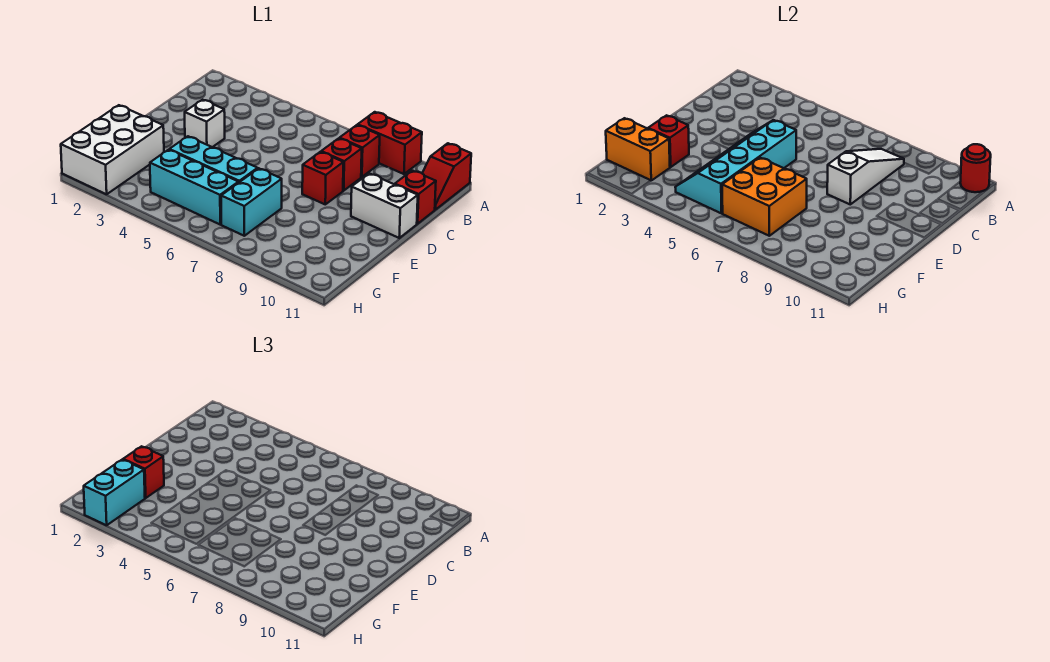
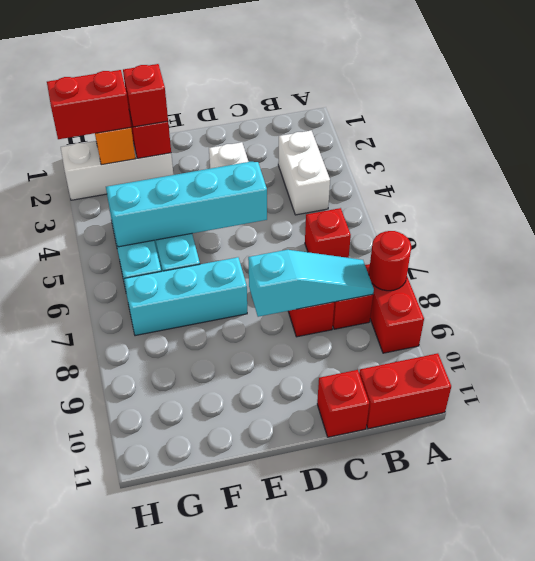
red slope A11:B11 level 1 top A -> red brick A11:B11 level 1
red round brick A11 level 2 -> red round brick A8 level 2
white slope B8:D8 level 2 top D -> cyan slope B8:D8 level 2 top D
red brick D8 level 1 -> red brick B6 level 1
white brick D10:D11 level 1 -> white brick B3:B4 level 1
white brick F1:H2 level 1 -> white brick F2:H2 level 1
orange brick F6:G7 level 2 -> none
cyan brick F7:G7 level 1 -> cyan brick E7:G7 level 1
cyan brick G2:H2 level 3 -> red brick G2:H2 level 3

